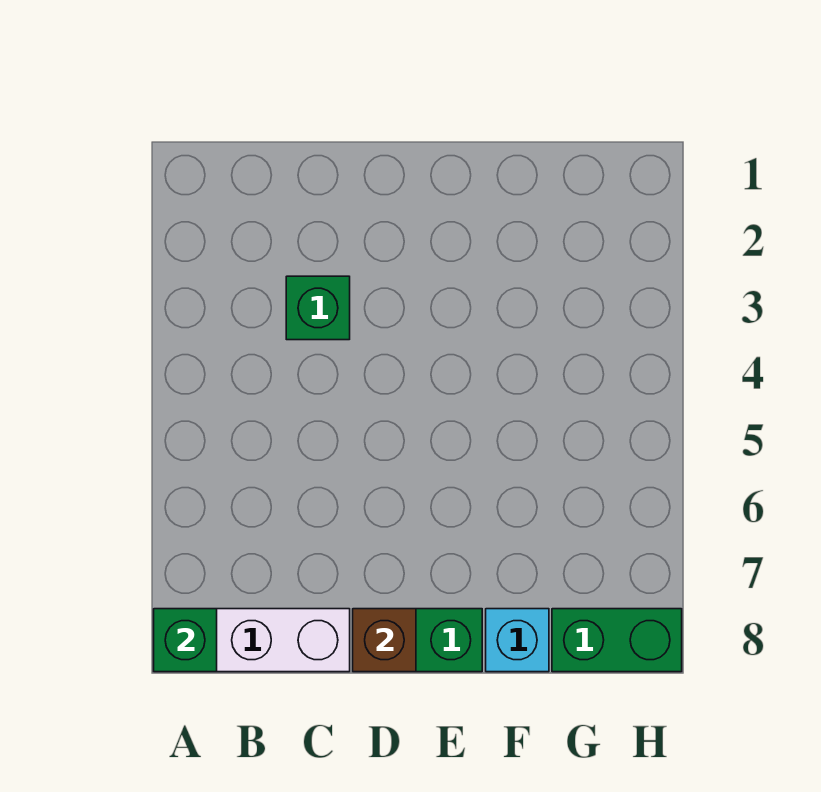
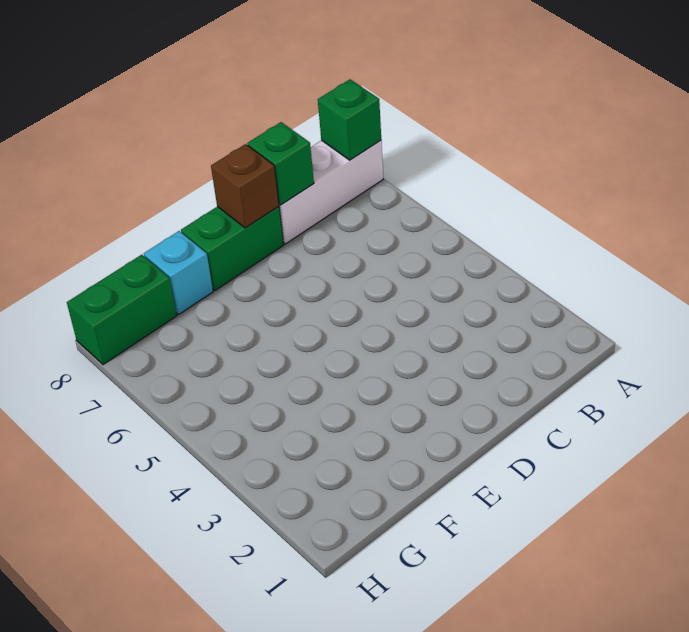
green brick C3 level 1 -> green brick C8 level 2

